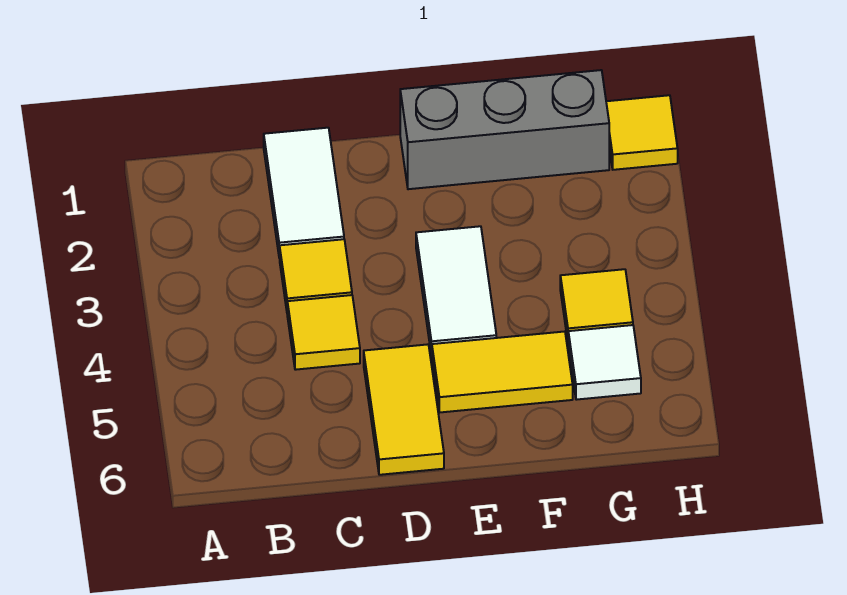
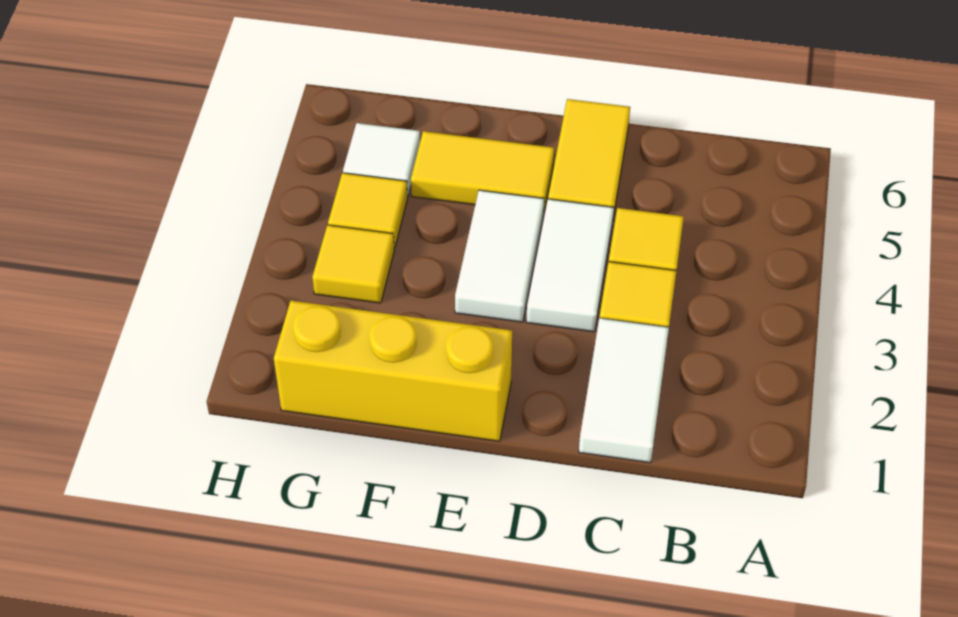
none -> white tile D3:D4 level 1
grey brick E1:G1 level 1 -> yellow brick E1:G1 level 1
yellow tile H1 level 1 -> yellow tile G3 level 1

